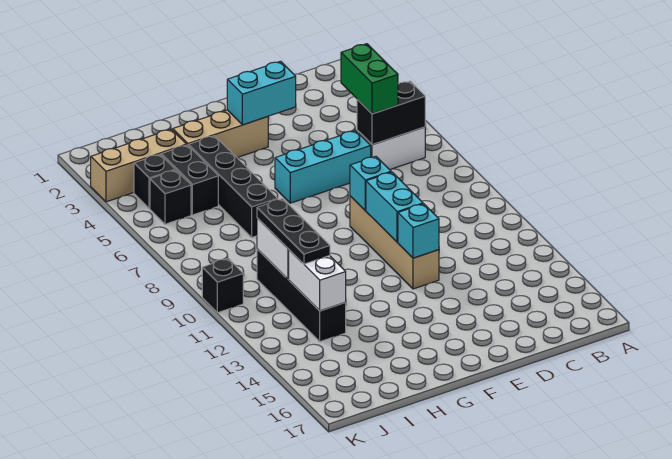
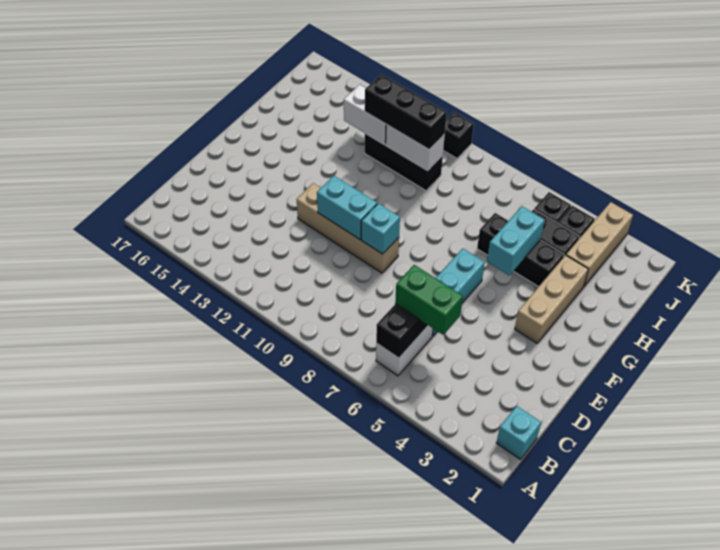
cyan brick E3:F3 level 2 -> cyan brick G5:H5 level 2
cyan brick E12 level 2 -> cyan brick B1 level 1
black brick H4:H7 level 1 -> black brick H4:H6 level 1
black brick I10:I13 level 1 -> black brick I10:I12 level 1
black plate I10:I12 level 3 -> black brick I10:I12 level 3

